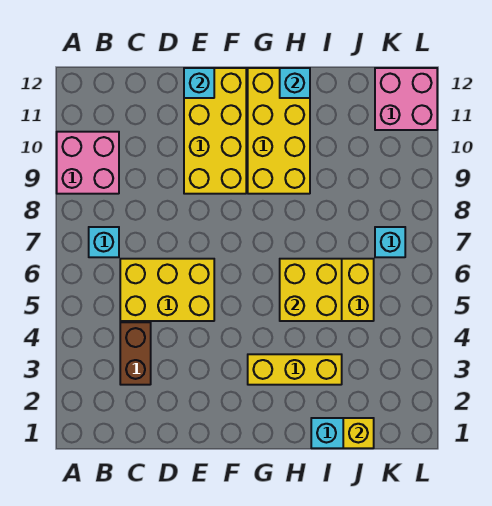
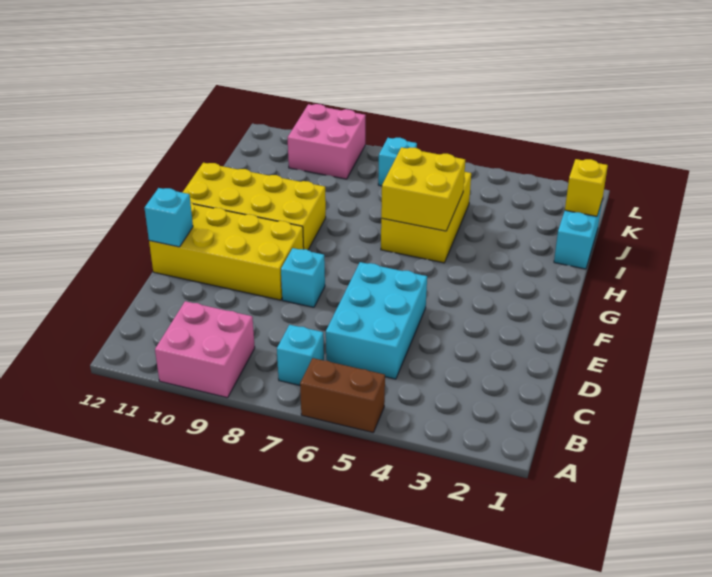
brown brick C3:C4 level 1 -> brown brick A5:A6 level 1
yellow brick C5:E6 level 1 -> cyan brick C5:E6 level 1
yellow brick G3:I3 level 1 -> none
cyan brick H12 level 2 -> cyan brick E8 level 1
pink brick K11:L12 level 1 -> pink brick K9:L10 level 1

